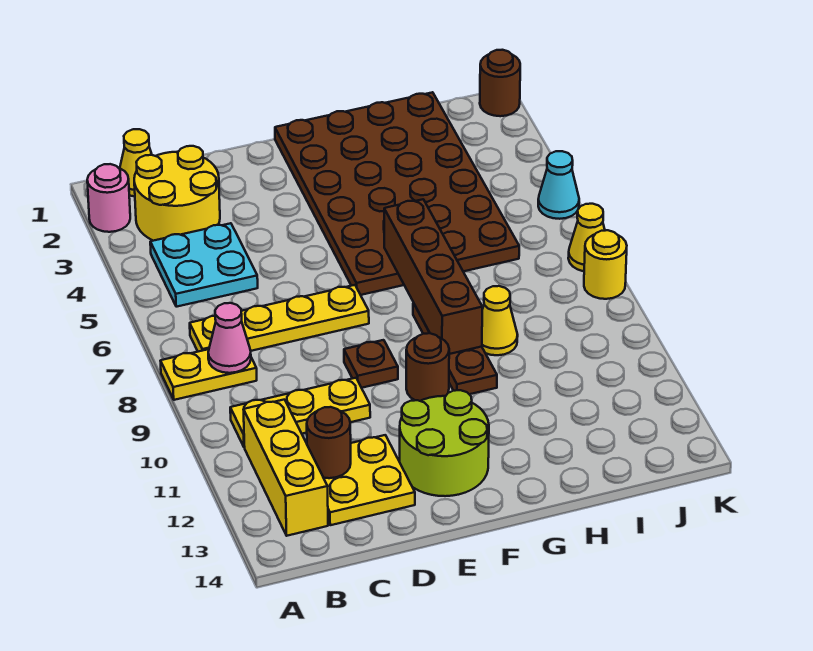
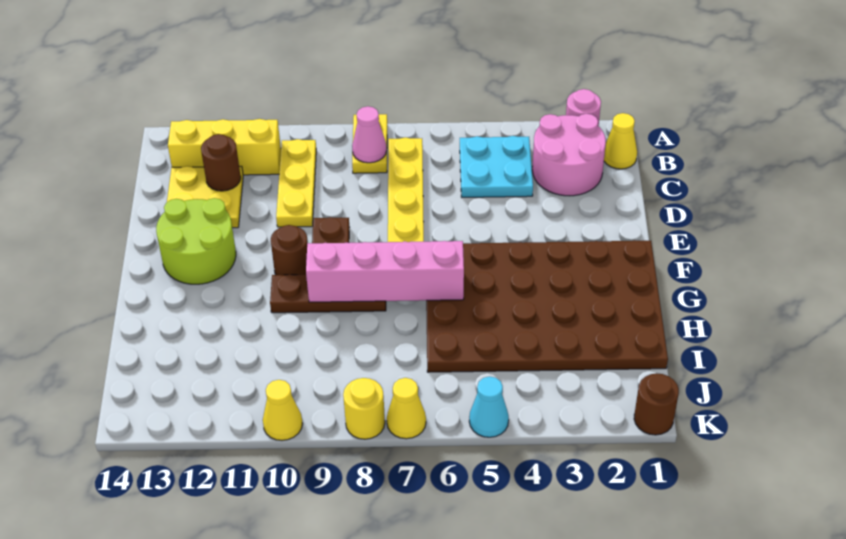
yellow round brick B2:C3 level 1 -> pink round brick B2:C3 level 1
brown brick G6:G9 level 2 -> pink brick G6:G9 level 2
yellow cone H9 level 1 -> yellow cone K10 level 1

